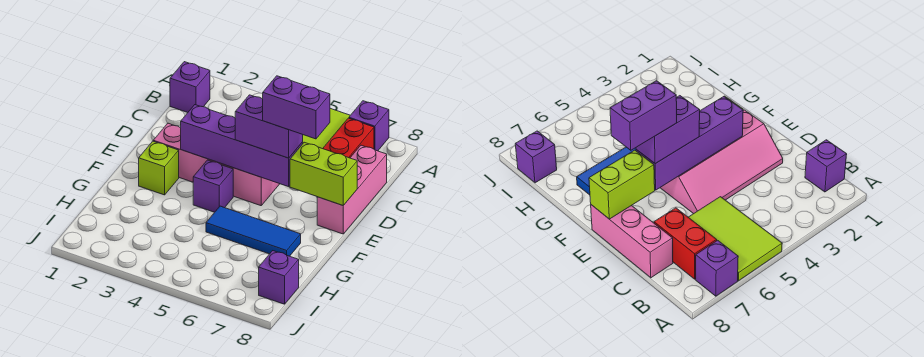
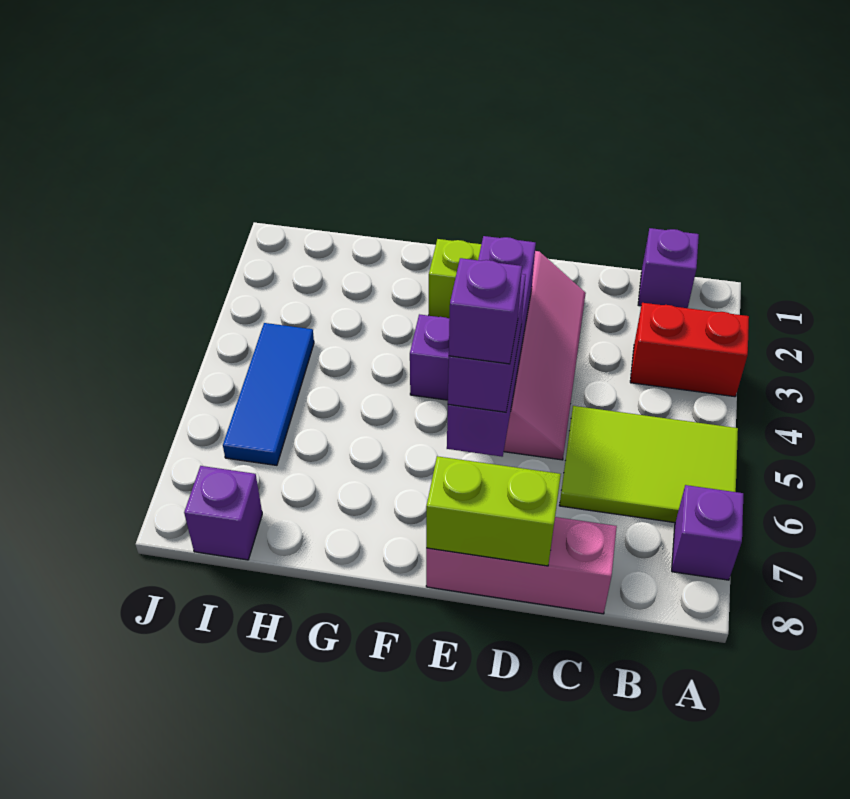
red brick B7:C7 level 1 -> red brick A3:B3 level 1
purple brick E6:E7 level 4 -> purple brick E6 level 4
lime brick E7:E8 level 2 -> lime brick D8:E8 level 2
blue tile G5:G7 level 1 -> blue tile I4:I6 level 1

